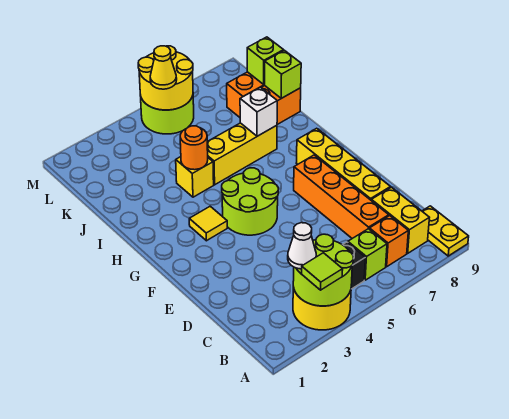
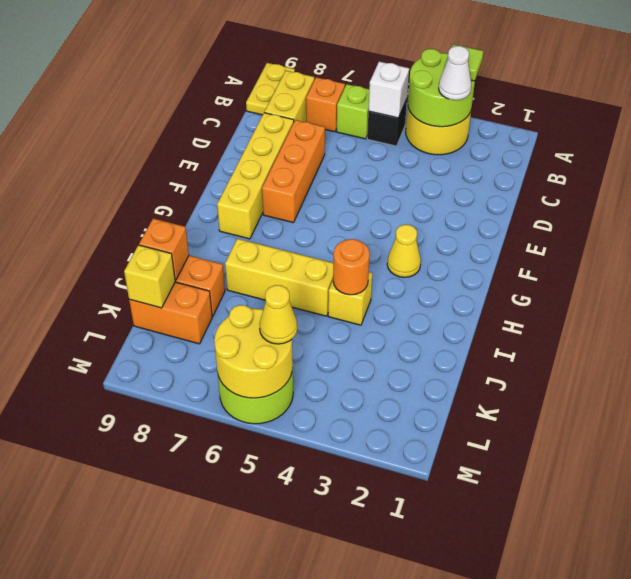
orange brick C7:F7 level 1 -> orange brick D7:F7 level 1
lime round brick F4:G5 level 1 -> none
yellow tile G3 level 1 -> yellow cone G3 level 1
white brick I7 level 2 -> white brick B5 level 2
lime brick J9 level 2 -> orange brick J9 level 2
lime brick K9 level 2 -> yellow brick K9 level 2

